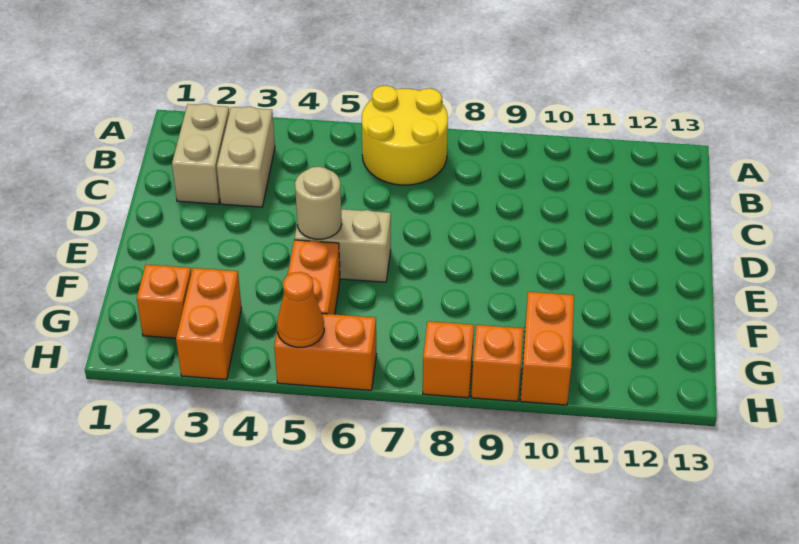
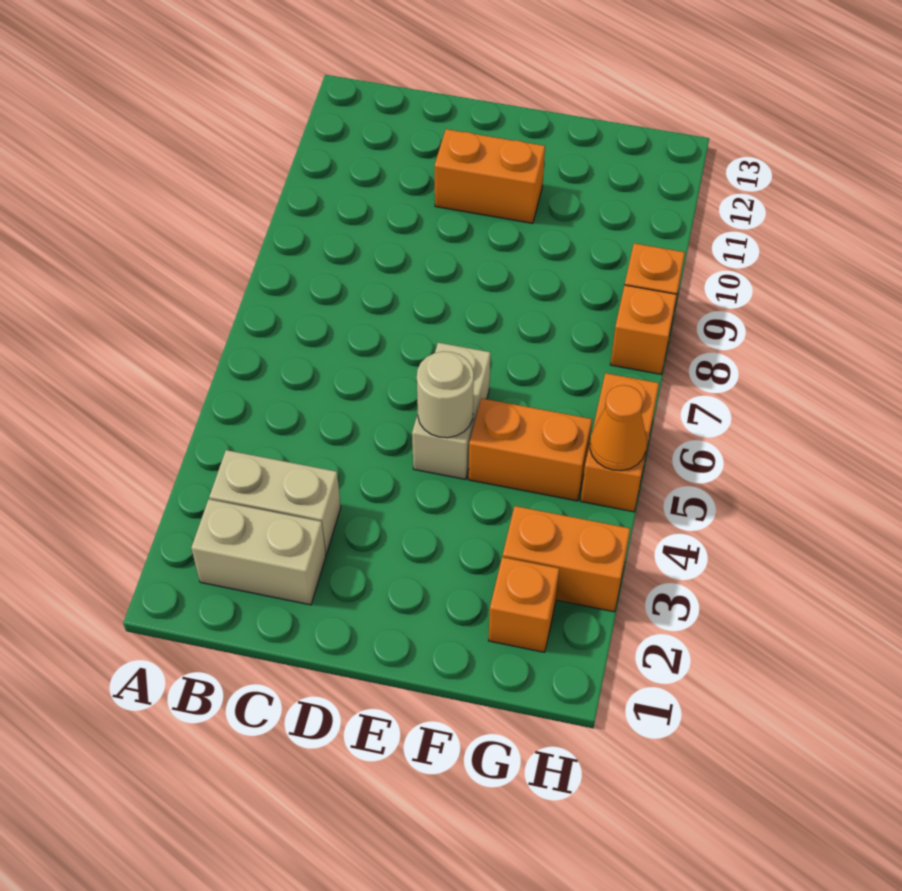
yellow round brick A6:B7 level 1 -> none
orange brick G10:H10 level 1 -> orange brick D11:E11 level 1

